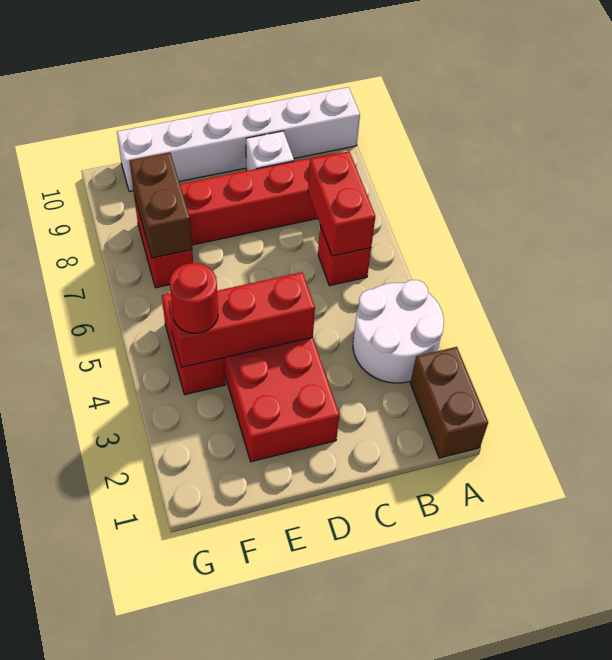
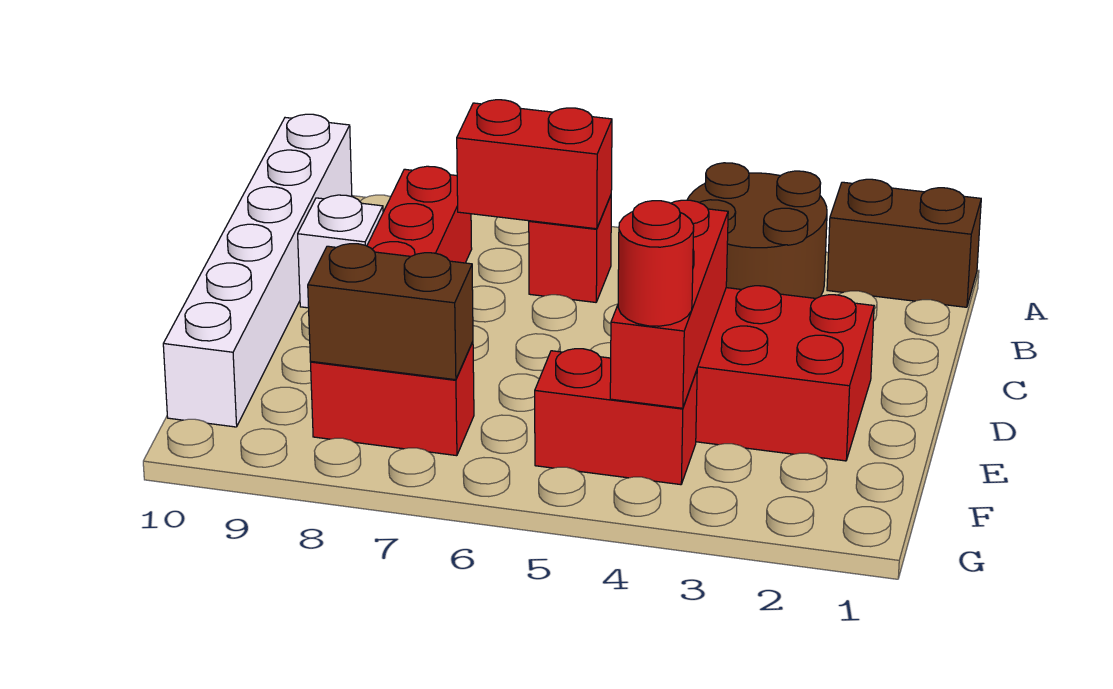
white round brick A3:B4 level 1 -> brown round brick A3:B4 level 1

